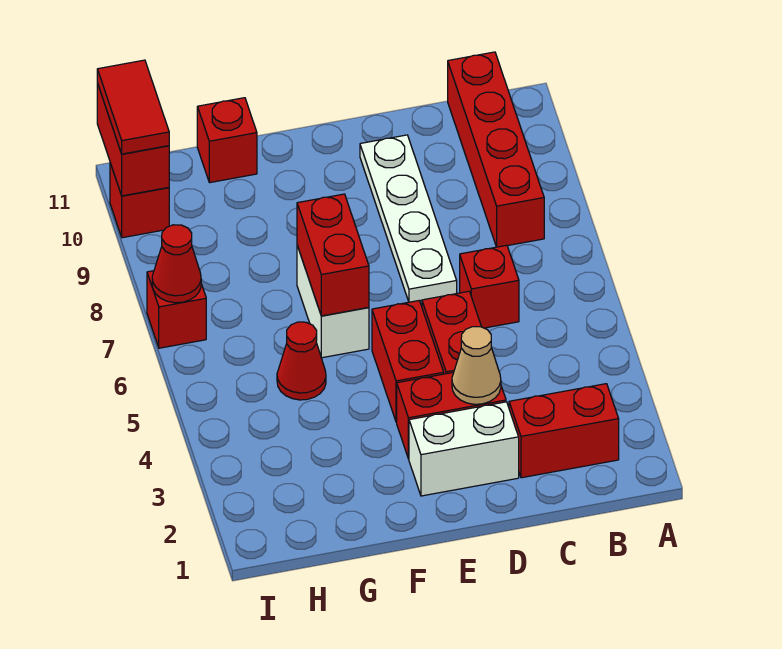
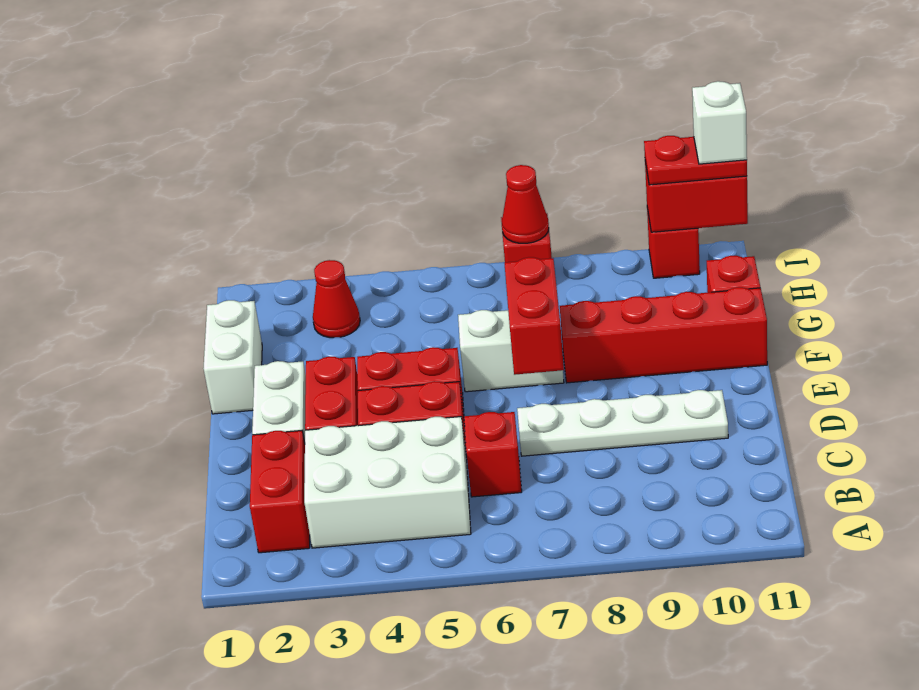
none -> white brick B3:C5 level 1
red brick B8:B11 level 1 -> red brick F8:F11 level 1
tan cone D3 level 2 -> none
none -> white brick F1:G1 level 1
red brick F6:F7 level 2 -> red brick E7:F7 level 2
red cone G5 level 1 -> red cone H3 level 1
red tile I10:I11 level 3 -> red plate I10:I11 level 3
none -> white brick I11 level 4

